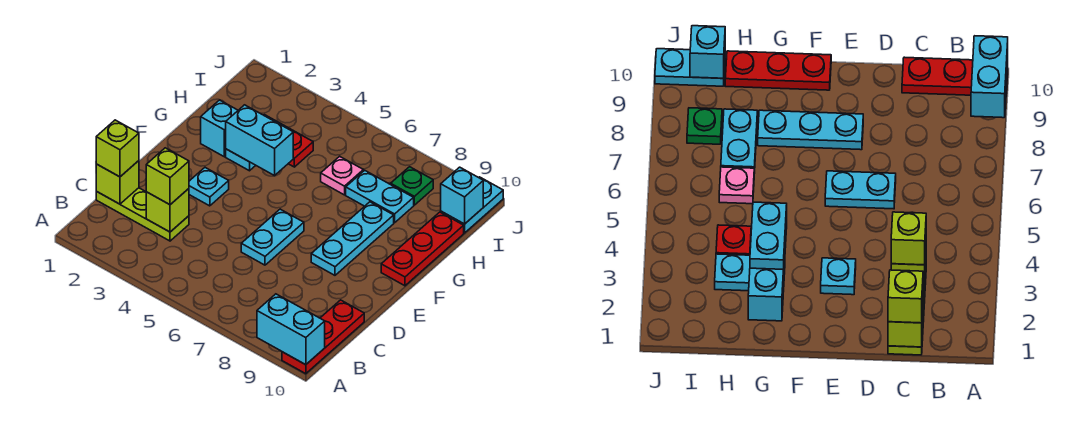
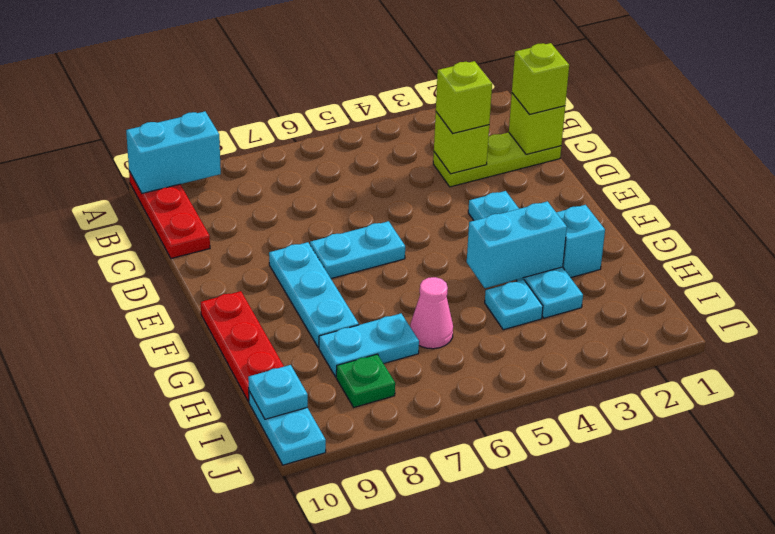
cyan plate D6:E6 level 1 -> cyan plate E6:E7 level 1
red plate H4 level 1 -> cyan plate H4 level 1
pink plate H6 level 1 -> pink cone H6 level 1
cyan brick I10 level 2 -> cyan plate I10 level 2

